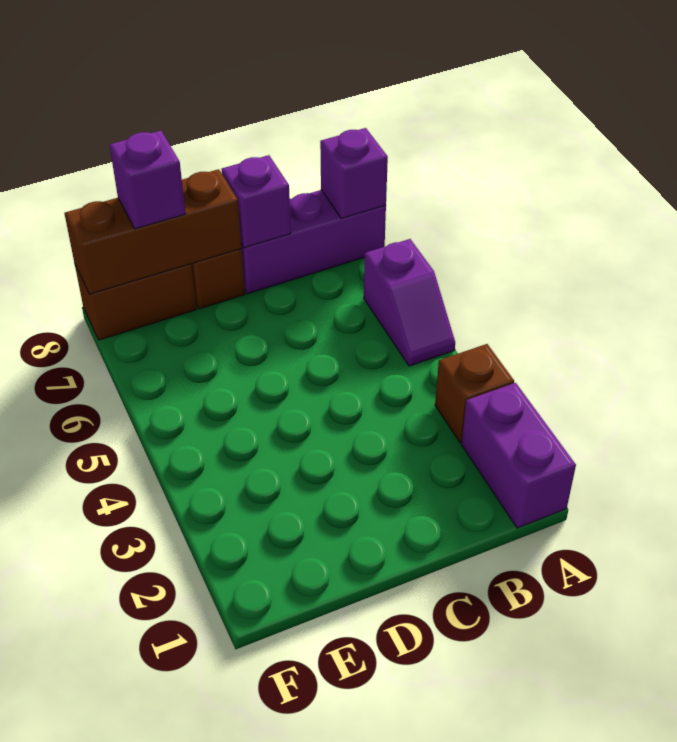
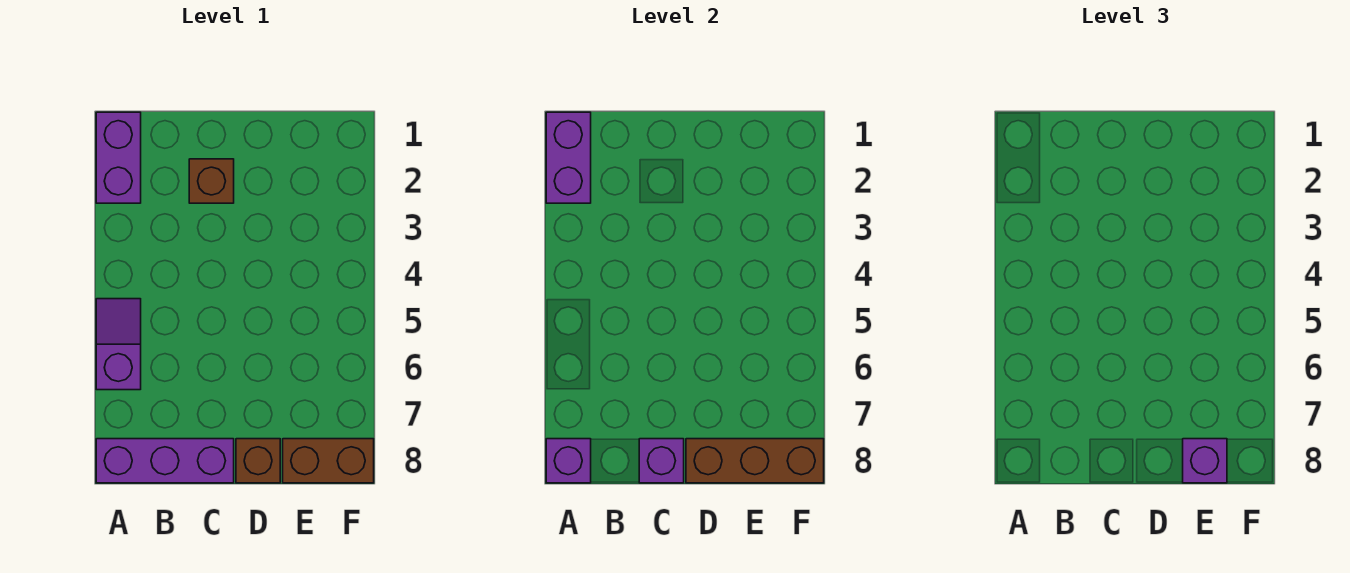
none -> purple brick A1:A2 level 2
brown brick A3 level 1 -> brown brick C2 level 1

